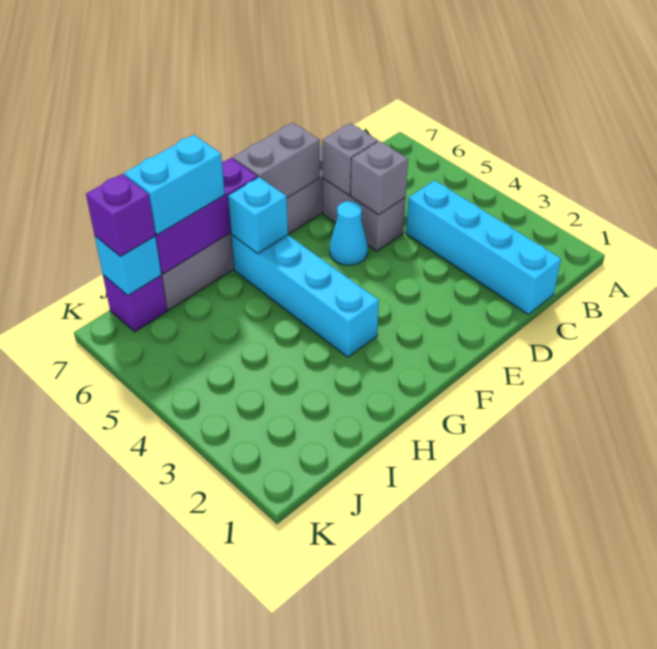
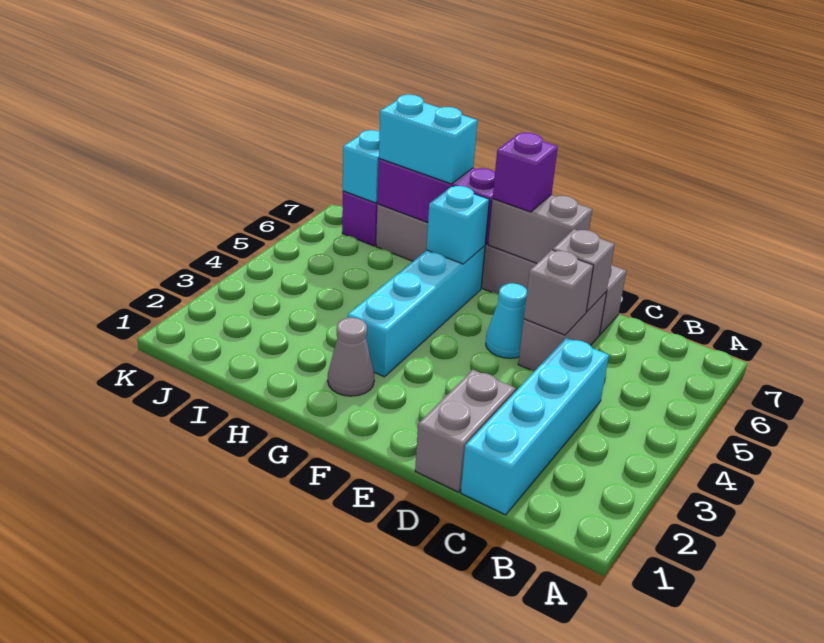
none -> grey brick D1:D2 level 1
none -> grey cone G2 level 1
purple brick J7 level 3 -> purple brick F7 level 3

